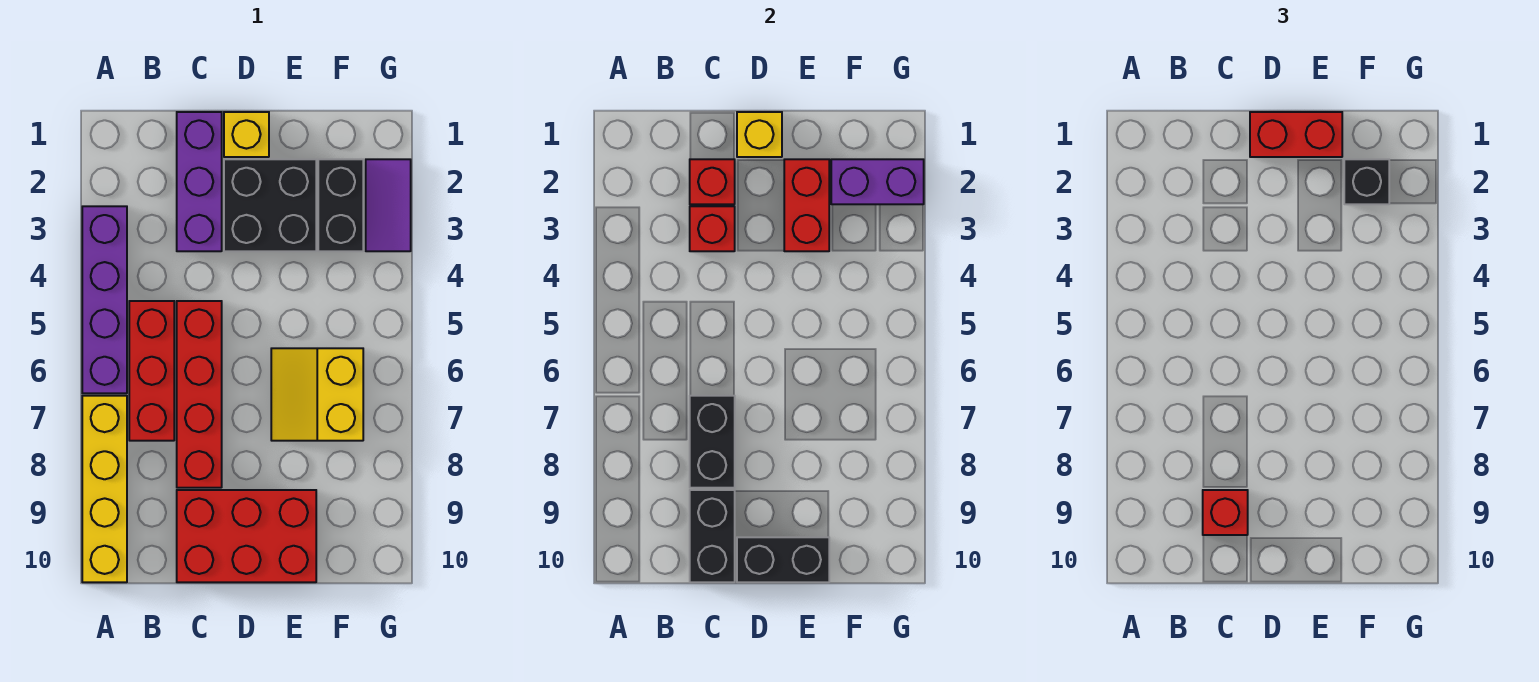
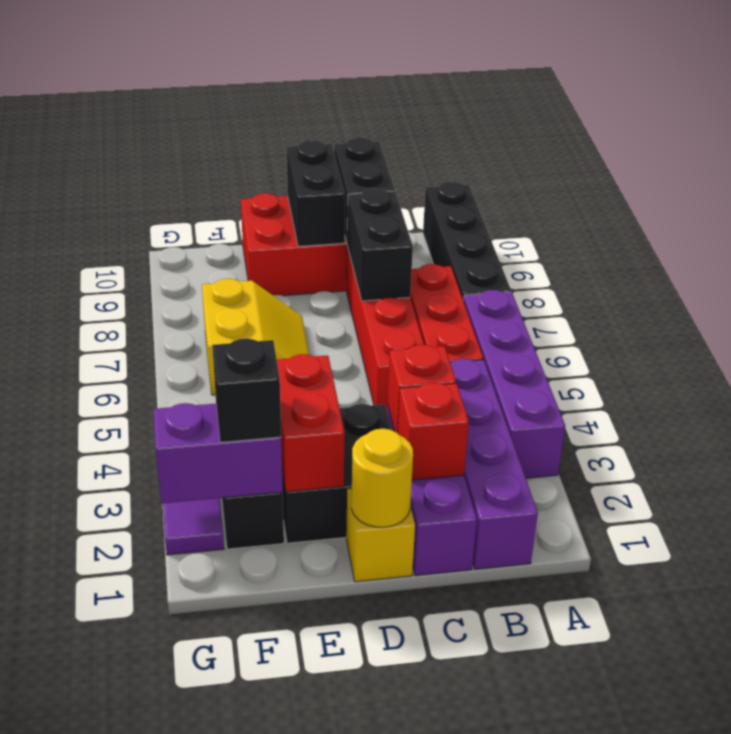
yellow brick A7:A10 level 1 -> black brick A7:A10 level 1
none -> purple brick B1:B4 level 1
red brick C9 level 3 -> none
yellow brick D1 level 2 -> yellow round brick D1 level 2
red brick D1:E1 level 3 -> none
black brick D10:E10 level 2 -> black brick D9:D10 level 2

